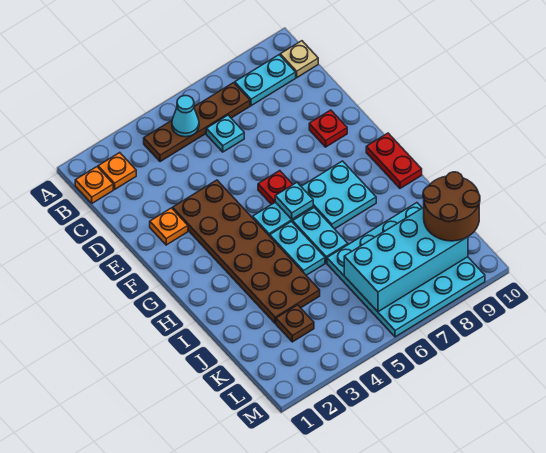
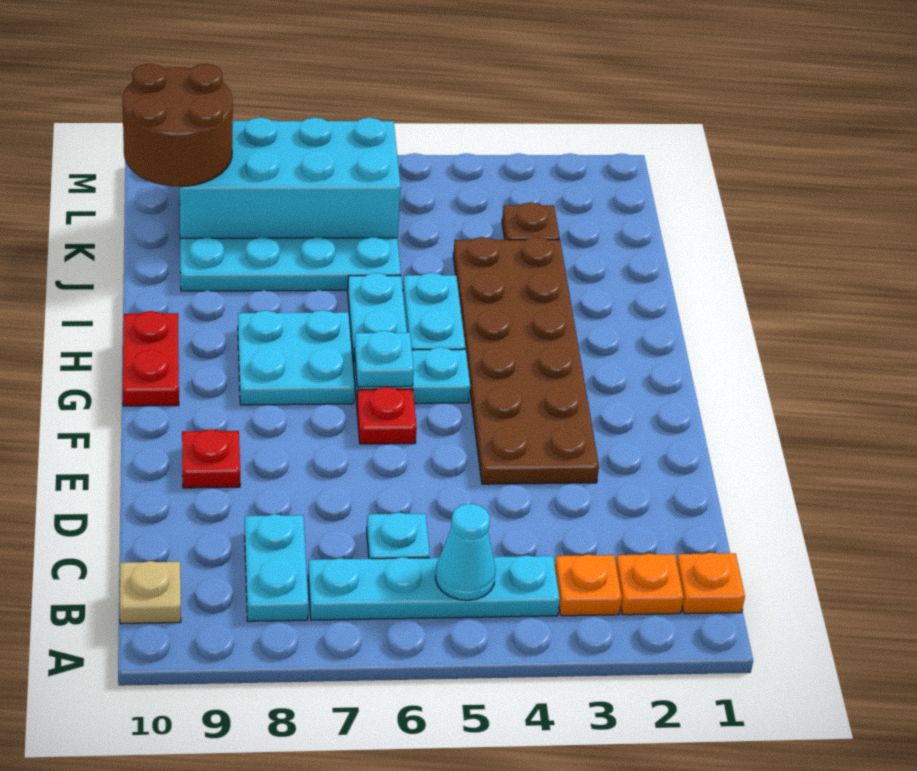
brown plate B4:B7 level 1 -> cyan plate B4:B7 level 1
cyan plate B8:B9 level 1 -> cyan plate B8:C8 level 1
orange plate E2 level 1 -> orange plate B3 level 1

